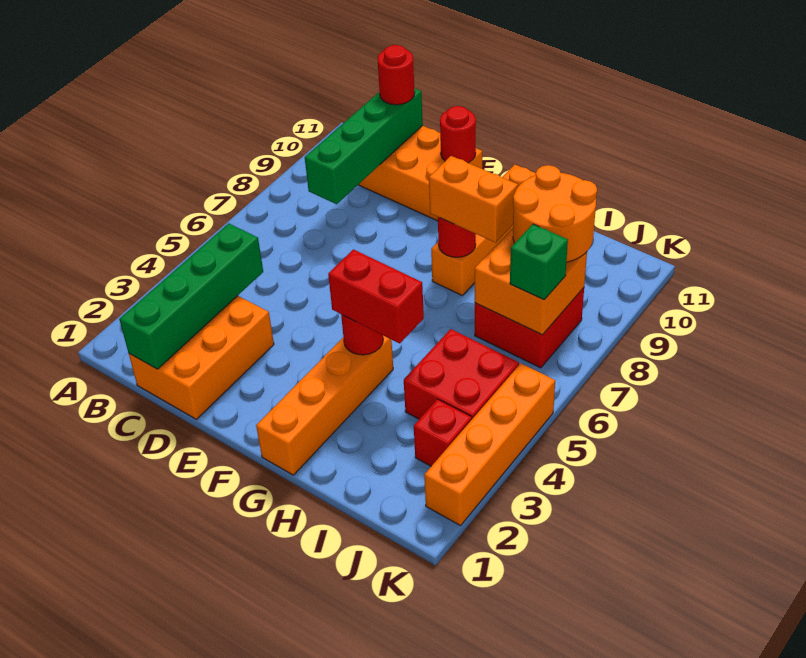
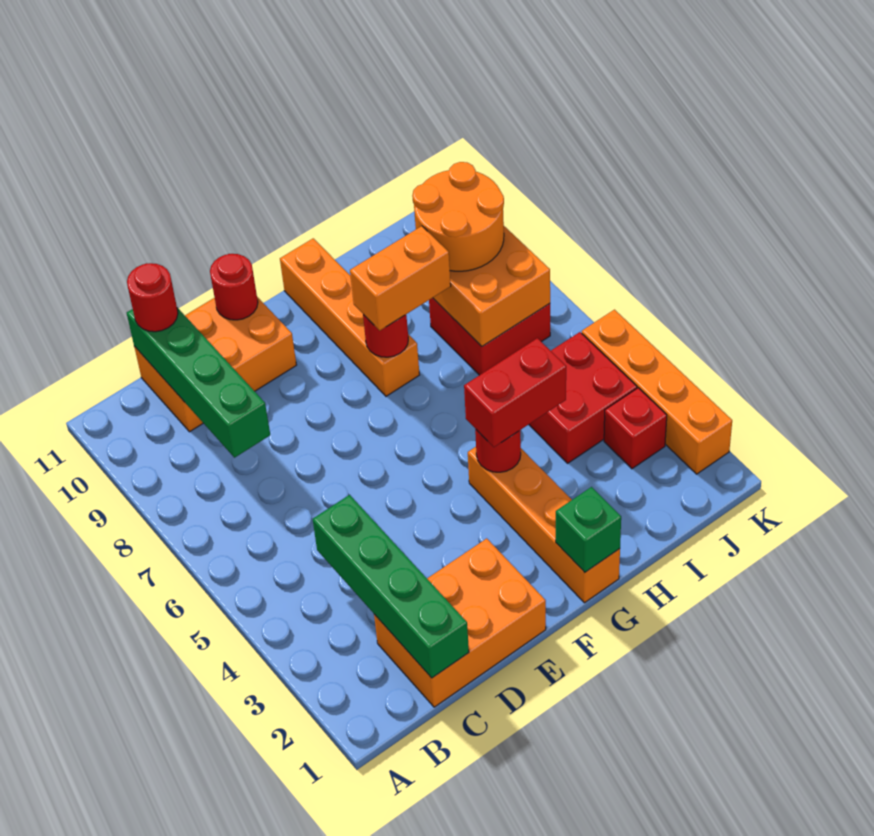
orange brick C1:D3 level 1 -> orange brick C1:E2 level 1
green brick J7 level 3 -> green brick G1 level 2

